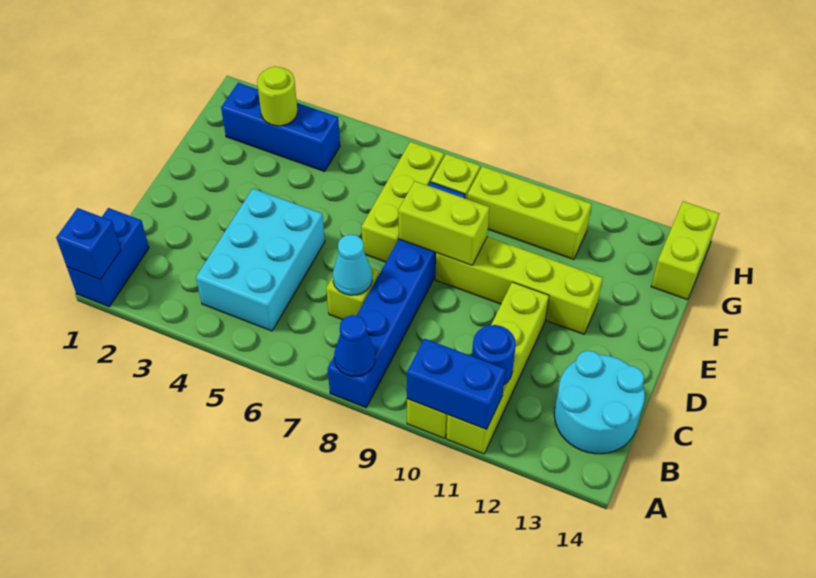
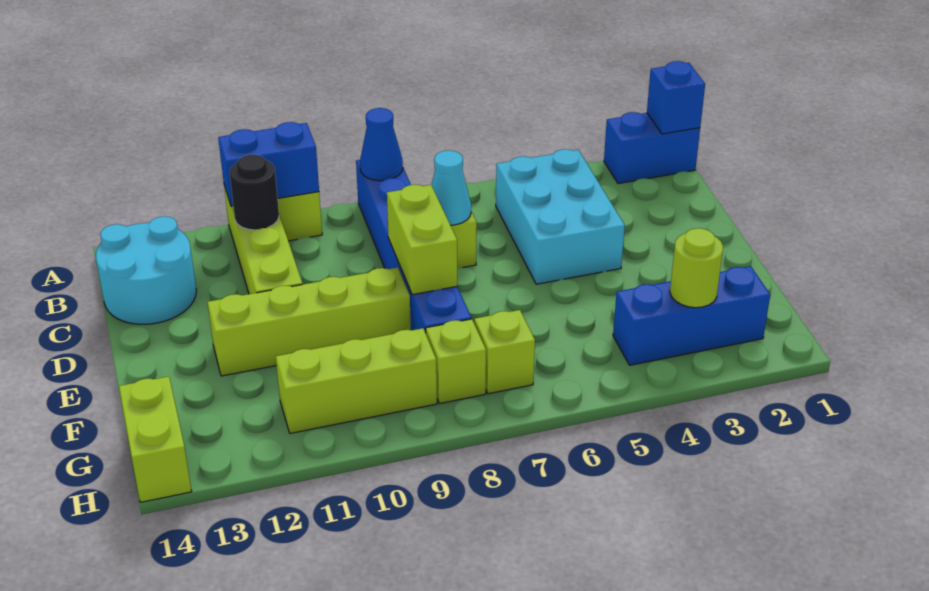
blue brick A1:B1 level 1 -> blue brick A1:A2 level 1
blue round brick B11 level 2 -> black round brick B11 level 2
lime brick E7:G7 level 1 -> lime brick G7 level 1
lime brick E8:E9 level 2 -> lime brick D8:E8 level 2

